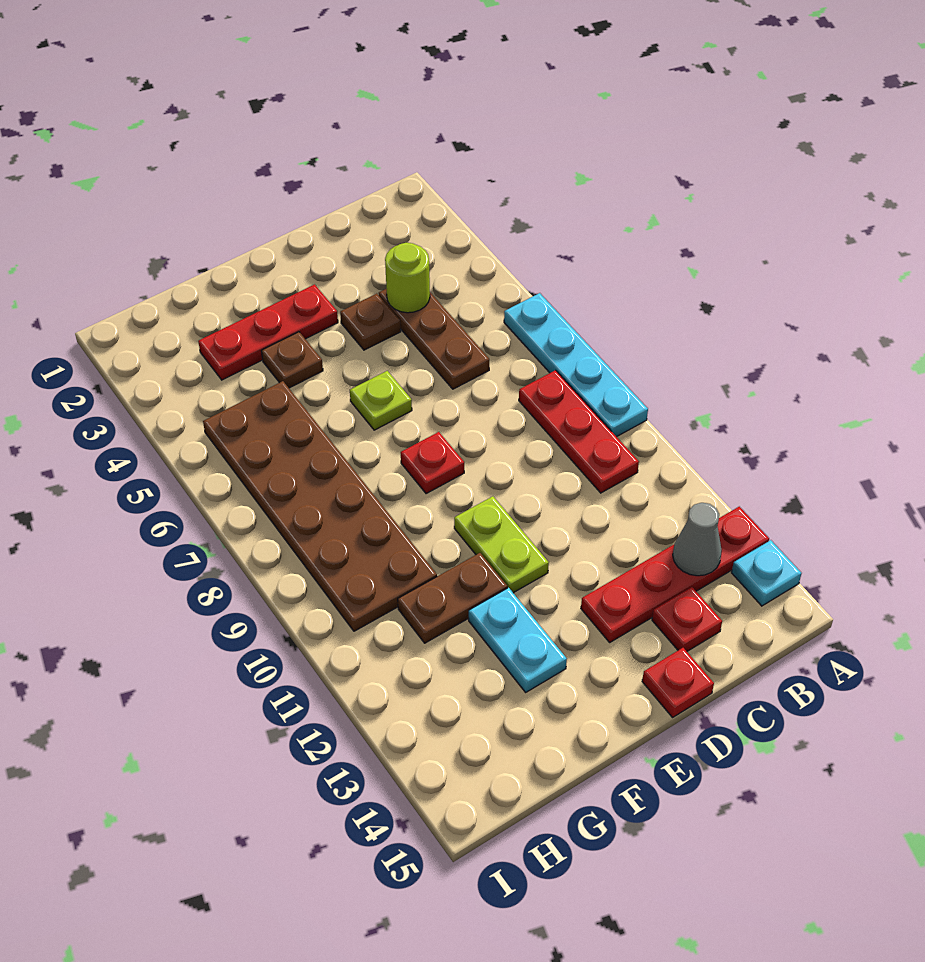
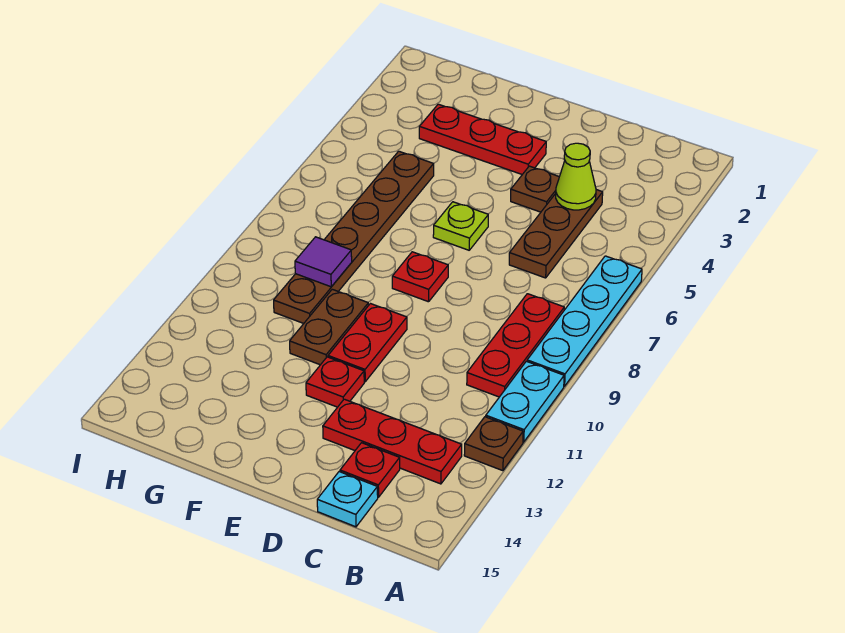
red plate A13:D13 level 1 -> red plate B13:D13 level 1
cyan plate A14 level 1 -> cyan plate C15 level 1
grey cone B13 level 2 -> none
lime round brick C4 level 2 -> lime cone C4 level 2
red plate D15 level 1 -> red plate E12 level 1
lime plate E10:E11 level 1 -> red plate E10:E11 level 1
brown plate F4 level 1 -> brown plate A12 level 1
brown plate F11:G11 level 1 -> brown plate F10:F11 level 1
cyan plate F12:F13 level 1 -> cyan plate A10:A11 level 1
brown plate G5:H10 level 1 -> brown plate G5:G10 level 1
none -> purple tile G9 level 2

